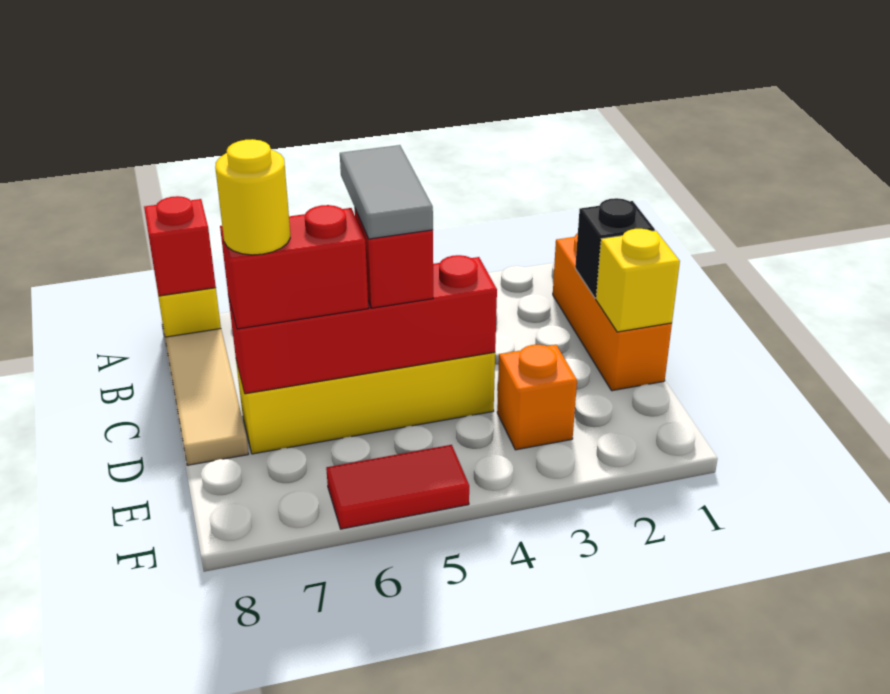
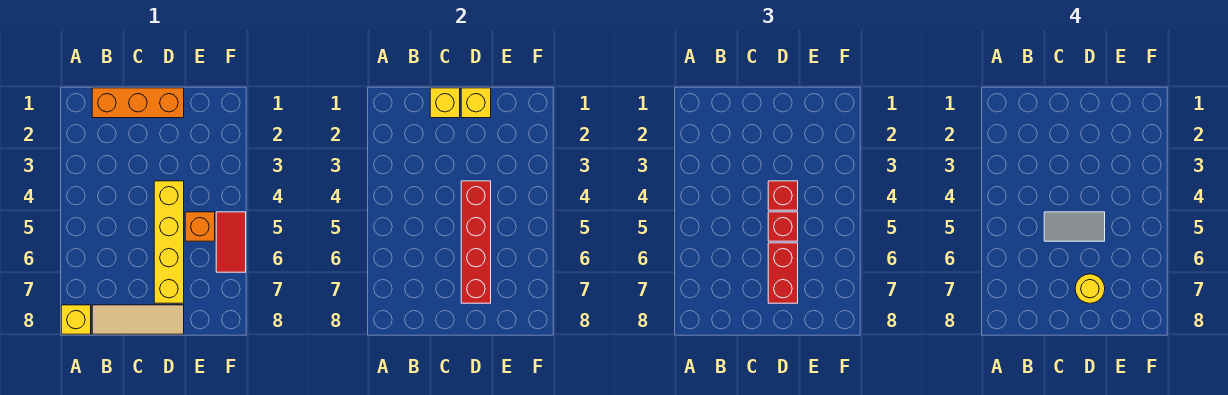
red brick A8 level 2 -> red brick D4 level 3
black brick C1 level 2 -> yellow brick C1 level 2
orange brick E3 level 1 -> orange brick E5 level 1

